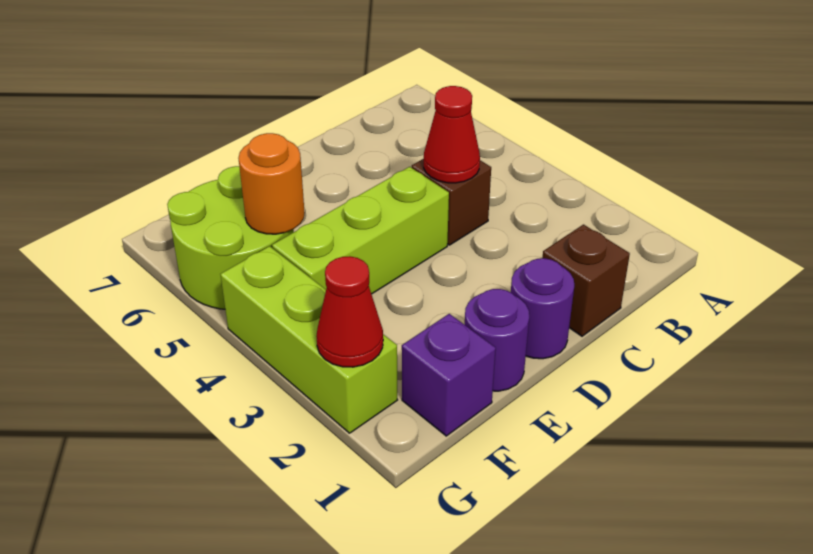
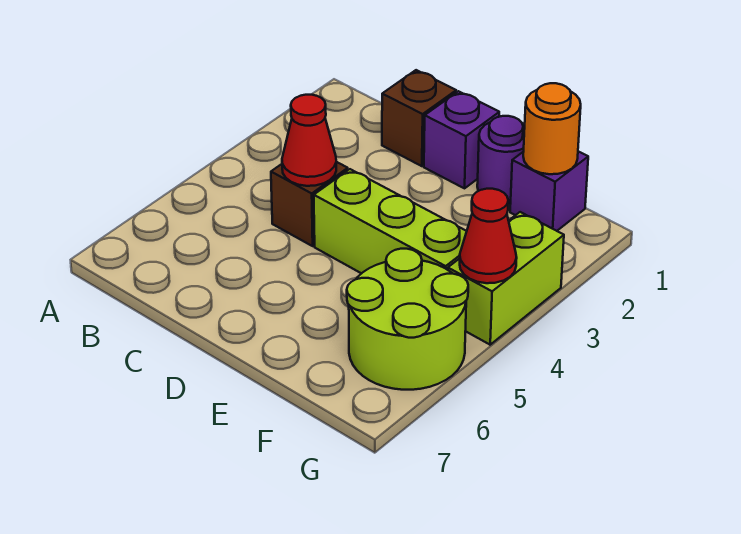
purple round brick D1 level 1 -> purple brick D1 level 1
orange round brick F5 level 2 -> orange round brick F1 level 2
lime brick G2:G4 level 1 -> lime brick G3:G4 level 1
red cone G2 level 2 -> red cone G4 level 2

